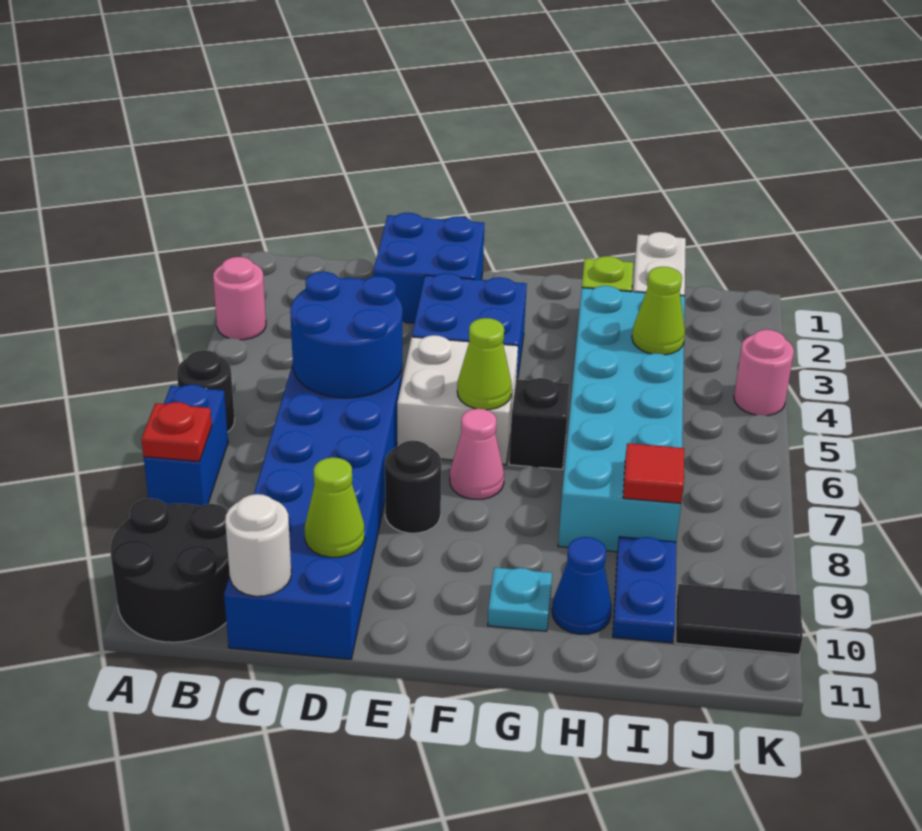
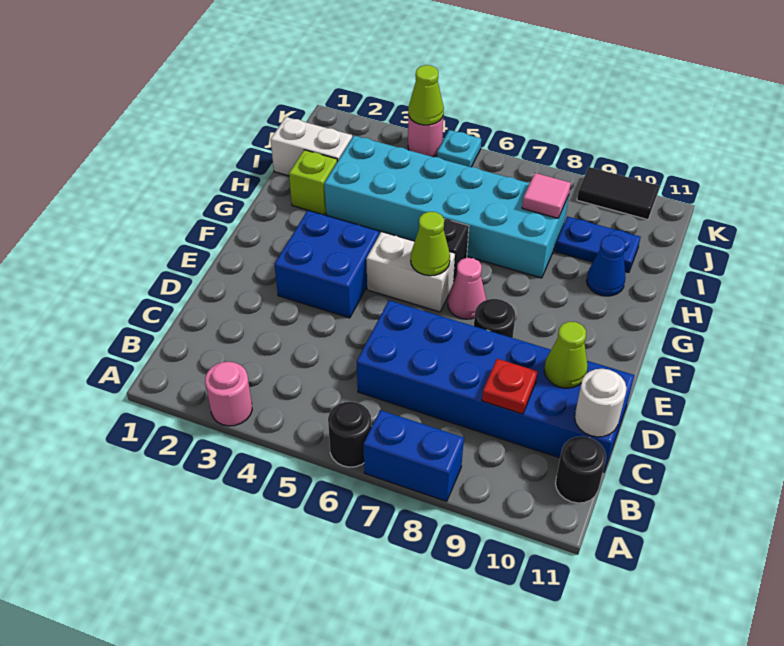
red plate A8 level 2 -> red plate C9 level 2
black round brick A10:B11 level 1 -> black round brick B11 level 1
blue round brick C5:D6 level 2 -> none
blue brick D1:E2 level 1 -> none
white brick E5:F6 level 1 -> white brick F5:F6 level 1
cyan plate G10 level 1 -> cyan plate K5 level 1
lime cone I4 level 2 -> lime cone K4 level 2
red tile I8 level 2 -> pink tile I8 level 2
black tile J10:K10 level 1 -> black tile K9:K10 level 1

